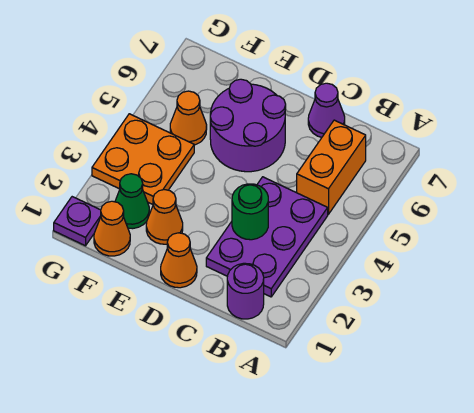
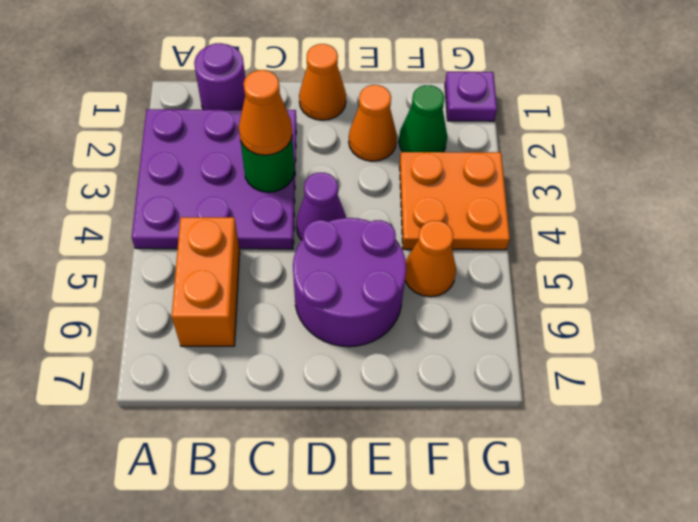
purple plate B2:C4 level 1 -> purple plate A2:C4 level 1
purple cone C7 level 1 -> purple cone D4 level 1
orange cone F1 level 1 -> orange cone C3 level 3

